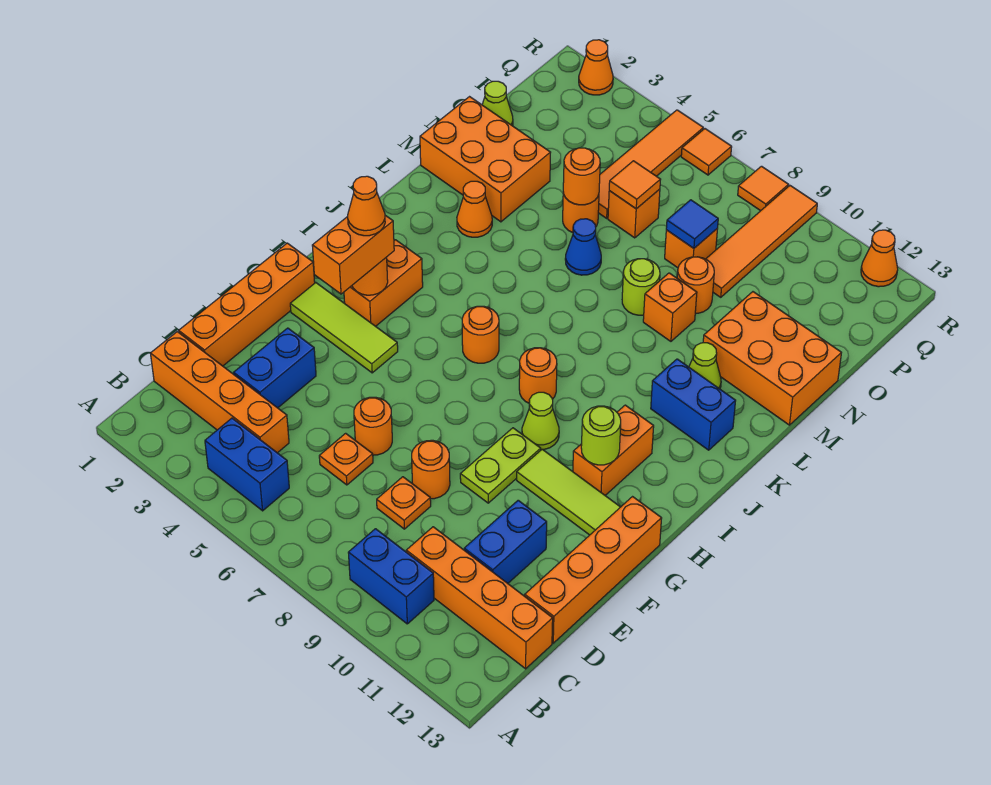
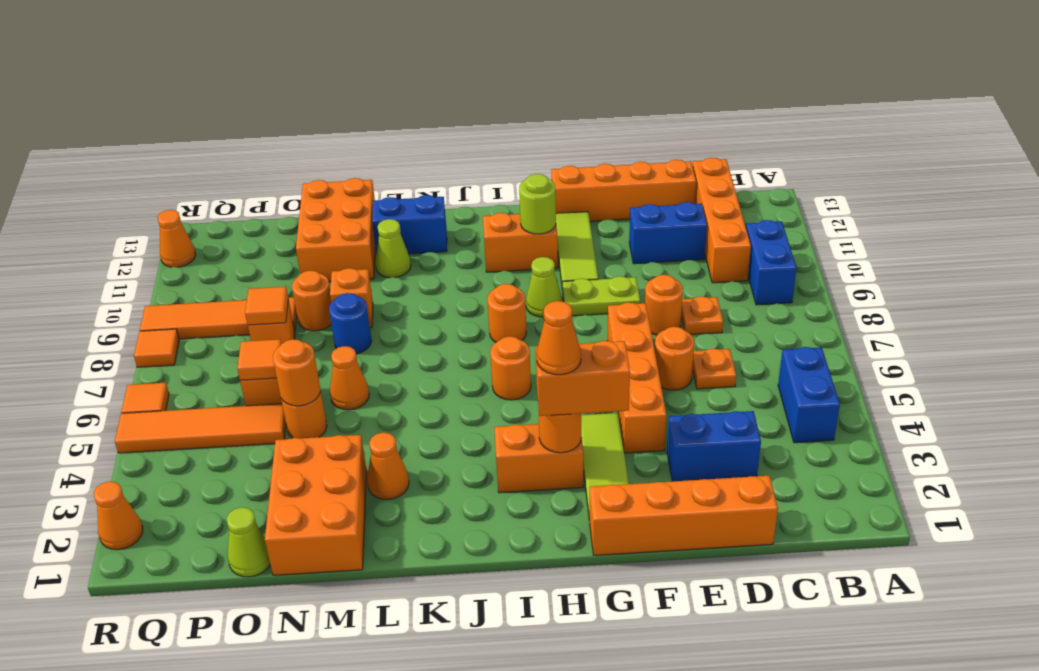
orange brick C1:C4 level 1 -> orange brick F4:F7 level 1
blue brick K11:K12 level 1 -> blue brick K12:L12 level 1
blue cone M6 level 1 -> orange cone M6 level 1
lime round brick M8 level 1 -> blue round brick M8 level 1
blue tile O8 level 2 -> orange tile O8 level 2

